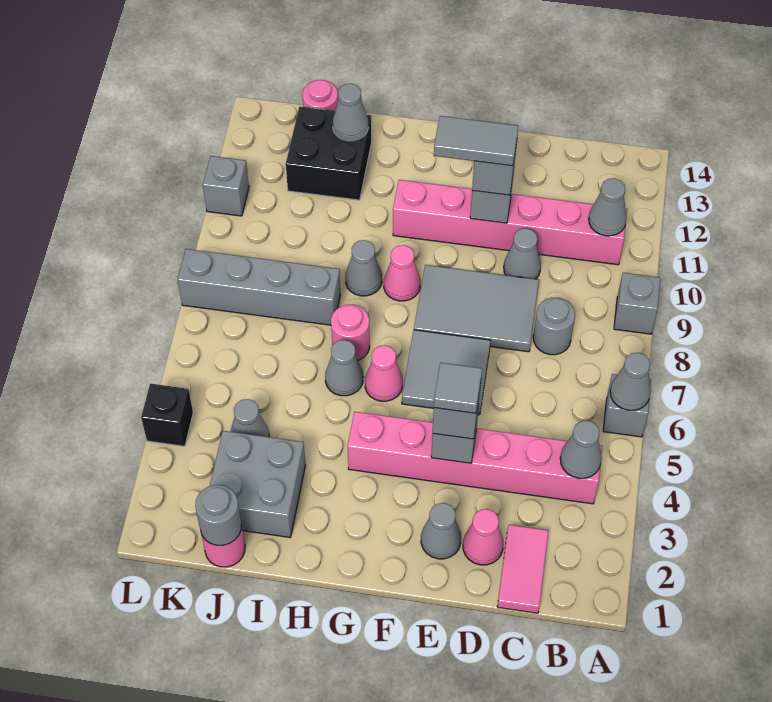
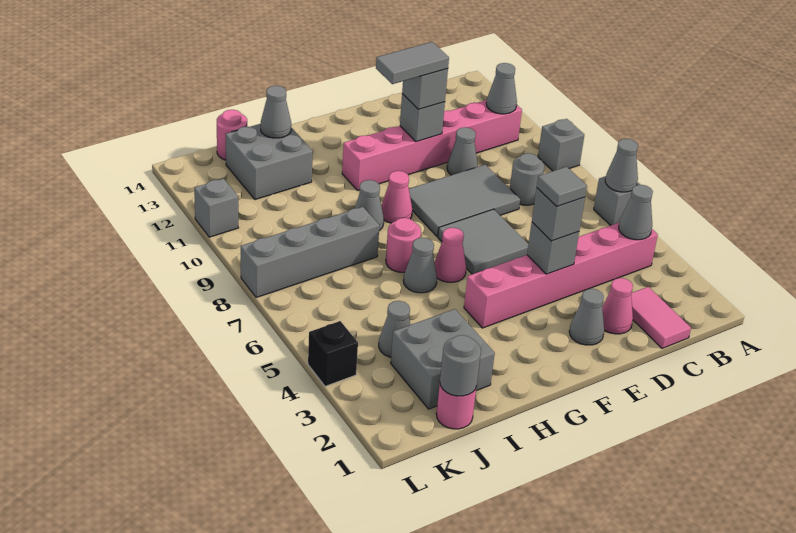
black brick I12:J13 level 1 -> grey brick I12:J13 level 1

